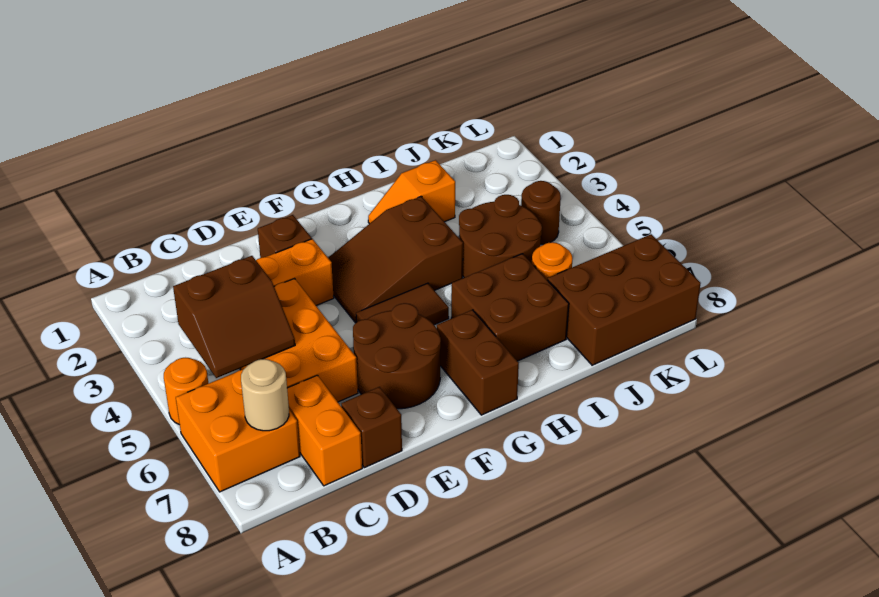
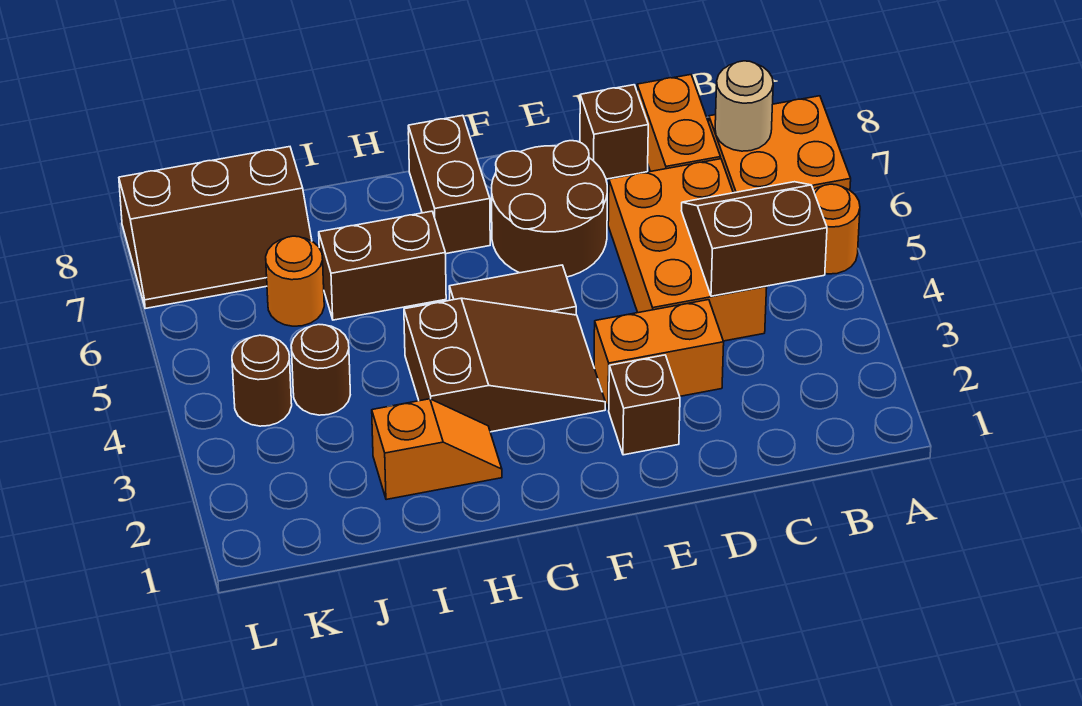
brown brick H6:I7 level 1 -> brown brick H6:I6 level 1
brown round brick I4:J5 level 1 -> brown round brick J4 level 1
brown brick J7:L8 level 1 -> brown slope J7:L8 level 1 top 8

